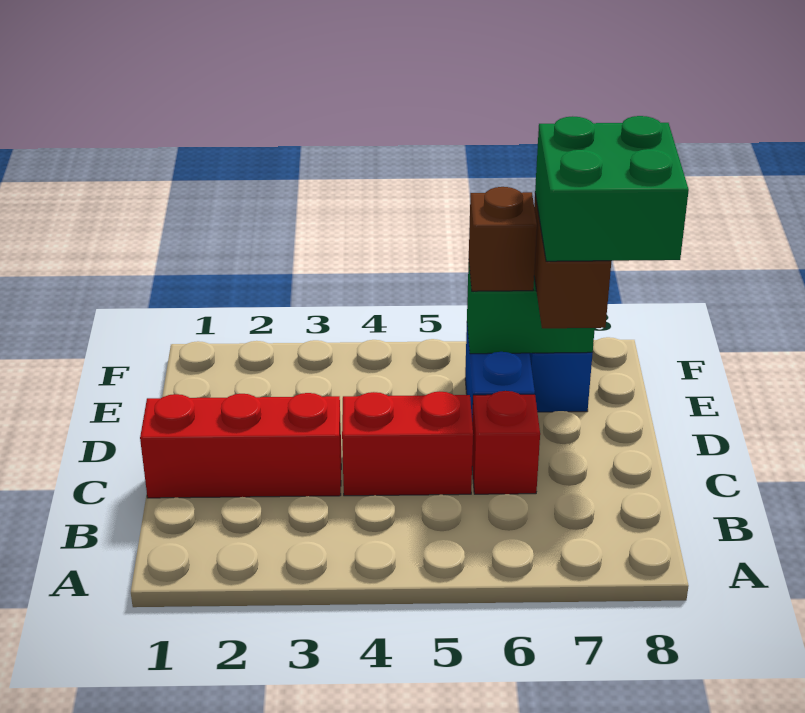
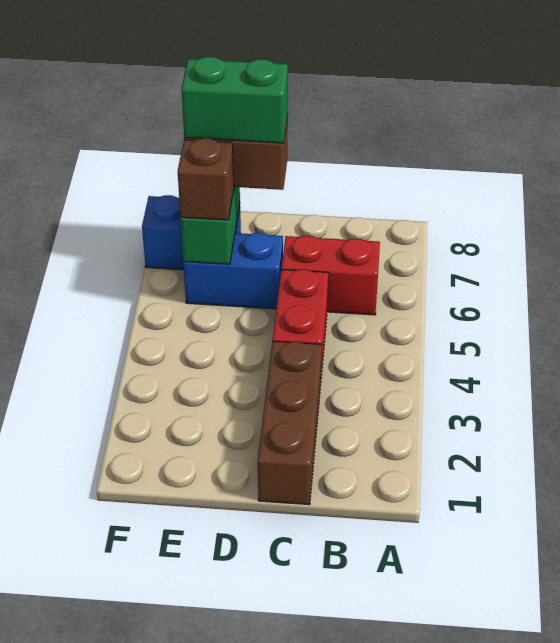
red brick C1:C3 level 1 -> brown brick C1:C3 level 1
red brick C6 level 1 -> red brick B6:C6 level 1
green brick D7:E8 level 4 -> green brick D7:E7 level 4

